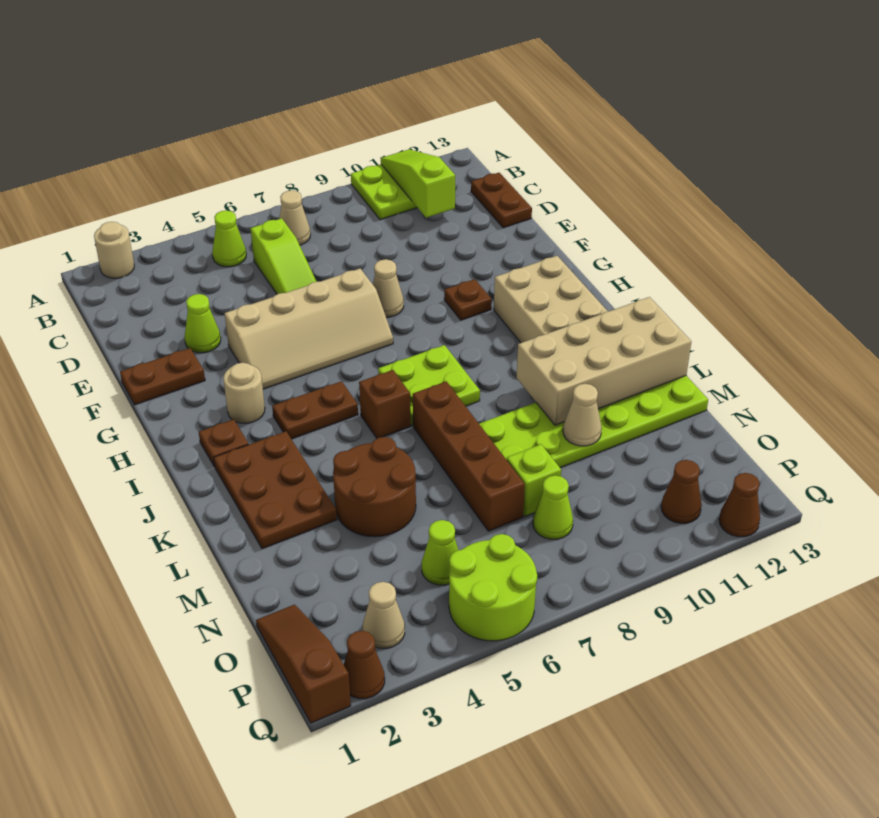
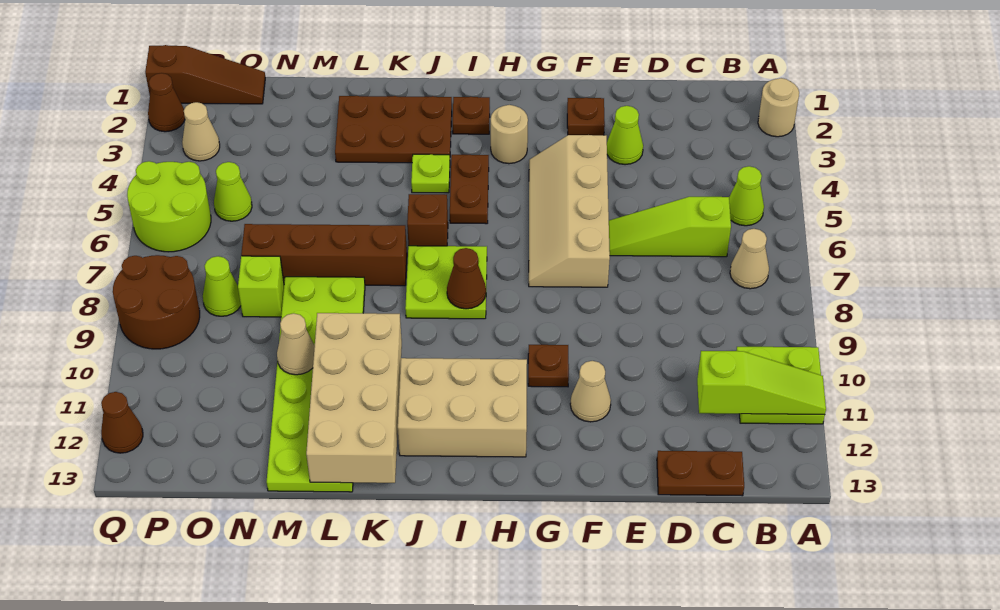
brown plate F1:F2 level 1 -> brown plate F2 level 1
tan cone F8 level 1 -> tan cone F11 level 1
none -> lime plate J4 level 1
brown round brick L4:M5 level 1 -> brown round brick P8:Q9 level 1
brown cone P11 level 1 -> brown cone I8 level 2

